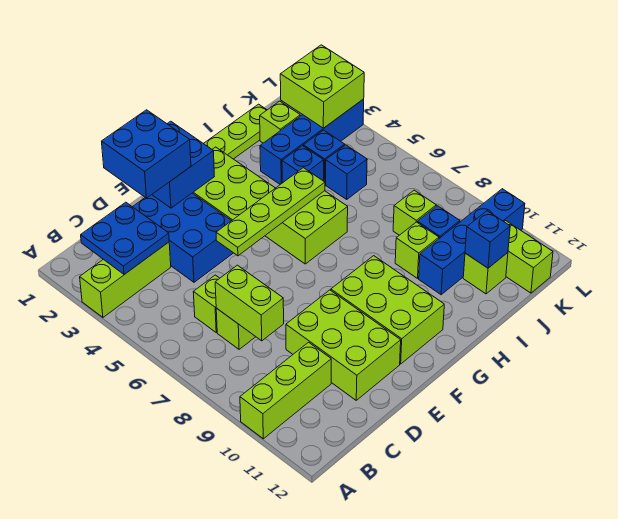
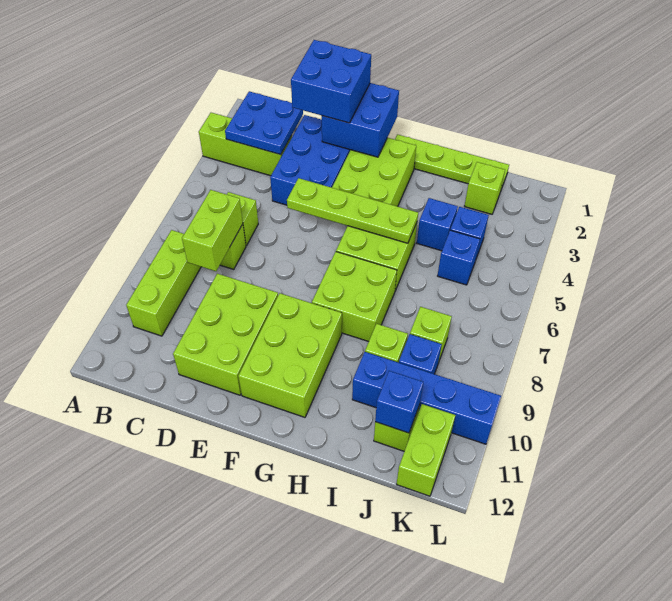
lime brick A10:C10 level 1 -> lime brick B8:B10 level 1
blue brick I3:L3 level 1 -> none
lime brick K2:L3 level 2 -> lime brick G7:H8 level 1

